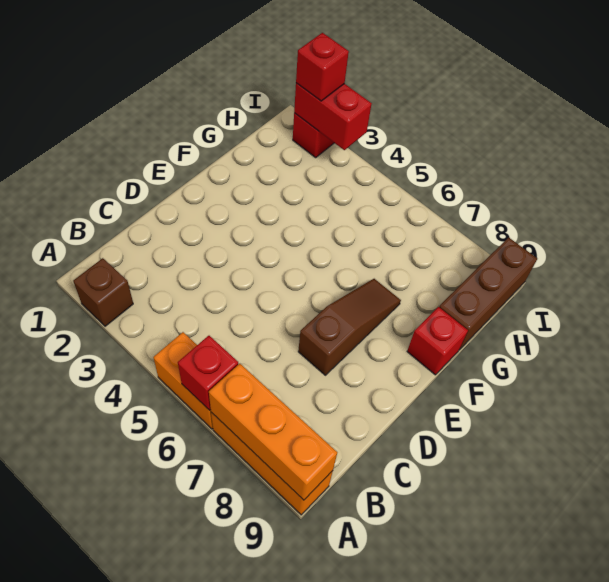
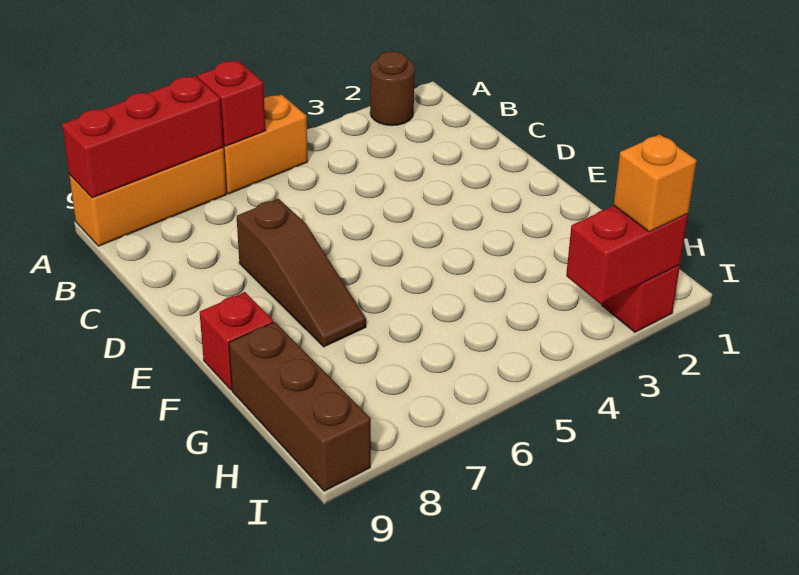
brown brick A2 level 1 -> brown round brick A2 level 1
orange brick A7:A9 level 2 -> red brick A7:A9 level 2
red brick I2 level 3 -> orange brick I2 level 3

